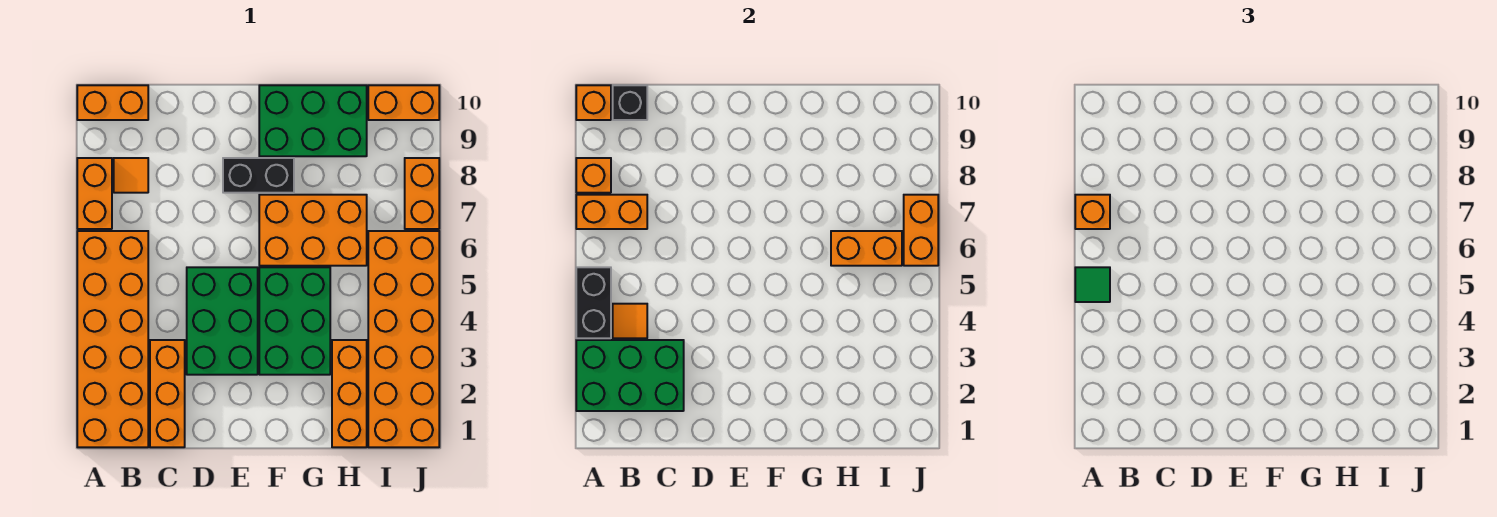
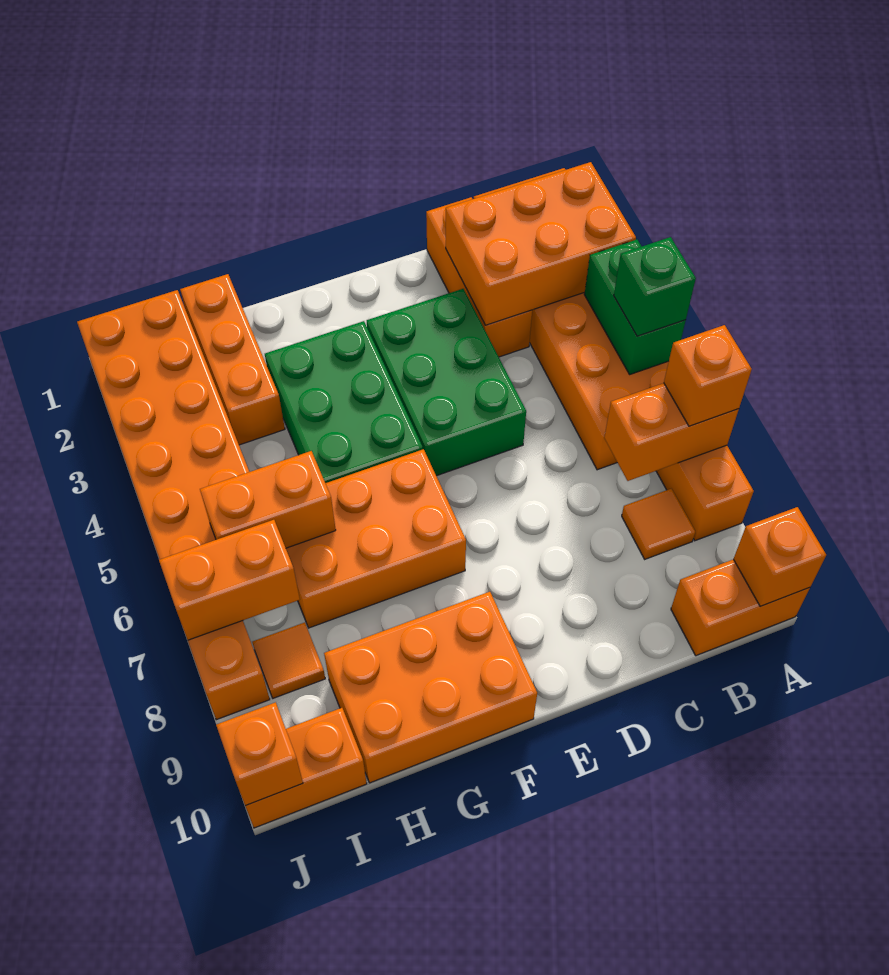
green brick A2:C3 level 2 -> orange brick A2:C3 level 2
black brick A4:A5 level 2 -> green brick A4:A5 level 2
green tile A5 level 3 -> green brick A5 level 3
orange brick A8 level 2 -> orange brick J10 level 2
orange tile B4 level 2 -> orange tile I8 level 1
black brick B10 level 2 -> none
black brick E8:F8 level 1 -> none
green brick F9:H10 level 1 -> orange brick F9:H10 level 1
orange brick J6:J7 level 2 -> orange brick I7:J7 level 2

